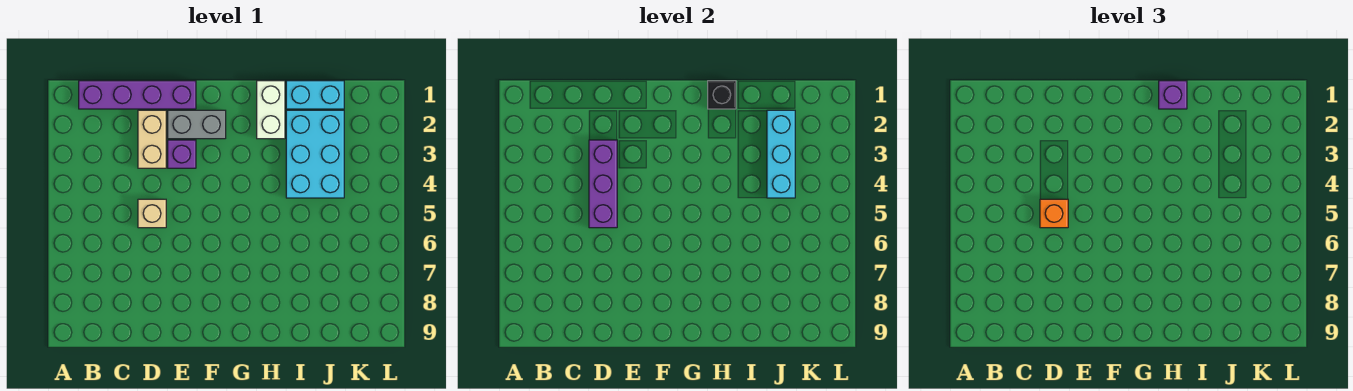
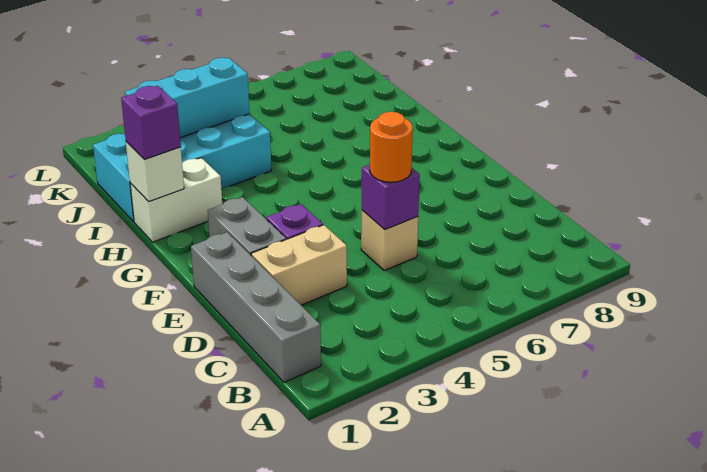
purple brick B1:E1 level 1 -> grey brick B1:E1 level 1
purple brick D3:D5 level 2 -> purple brick D5 level 2
orange brick D5 level 3 -> orange round brick D5 level 3
black brick H1 level 2 -> white brick H1 level 2

